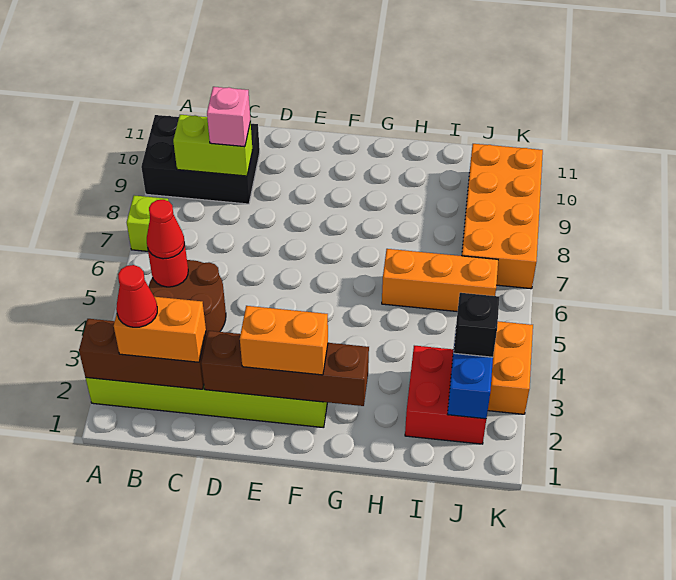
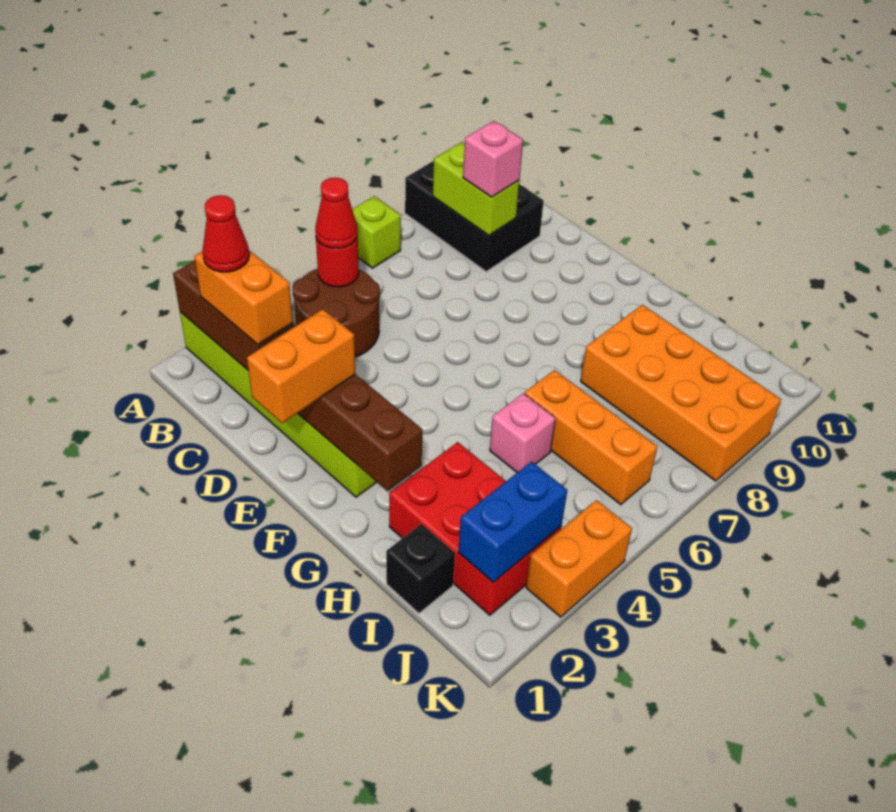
orange brick E2:F2 level 3 -> orange brick E1:E2 level 3
none -> pink brick H5 level 1
red brick I2:J3 level 1 -> red brick H2:J3 level 1
black brick J3 level 3 -> black brick I1 level 1
orange brick J7:K10 level 1 -> orange brick H8:K9 level 1

